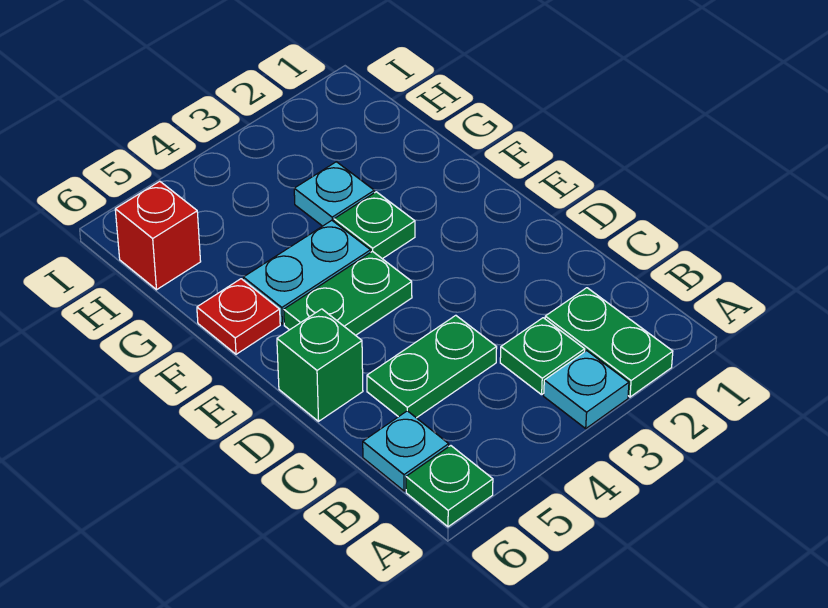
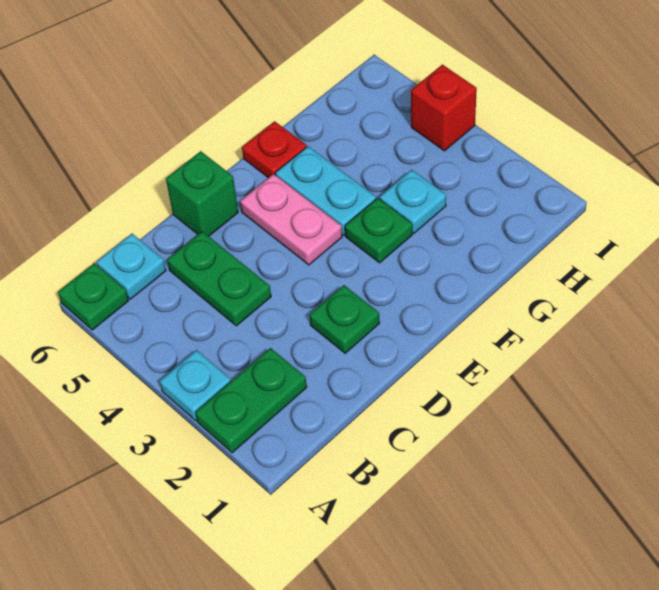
green plate B3 level 1 -> green plate D2 level 1
green plate E4:E5 level 1 -> pink plate E4:E5 level 1
red brick H6 level 1 -> red brick I4 level 1

